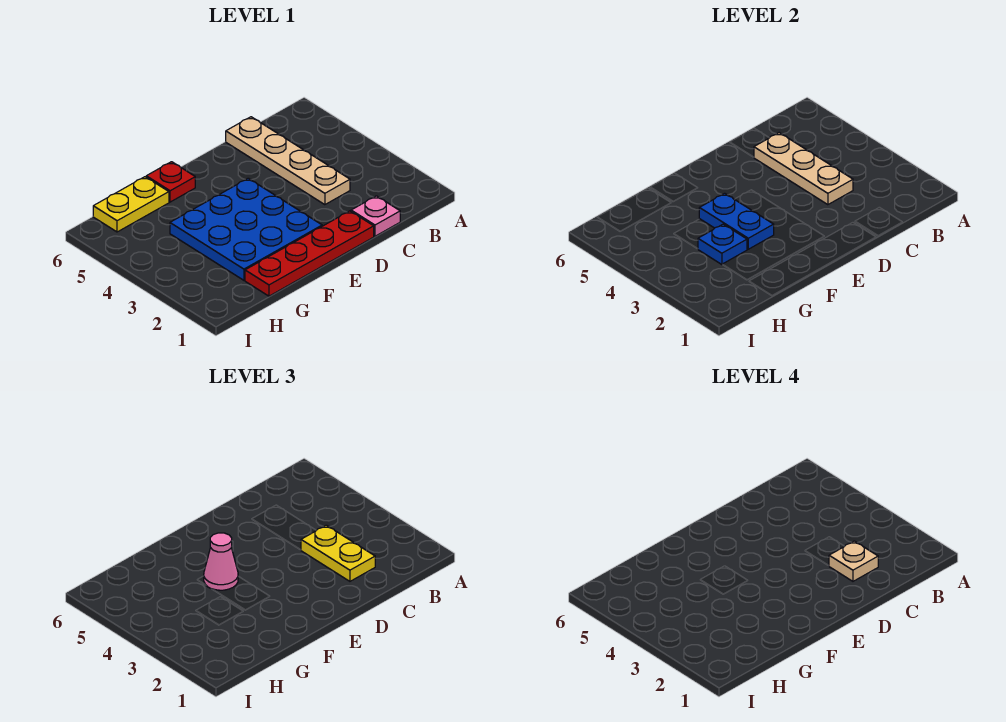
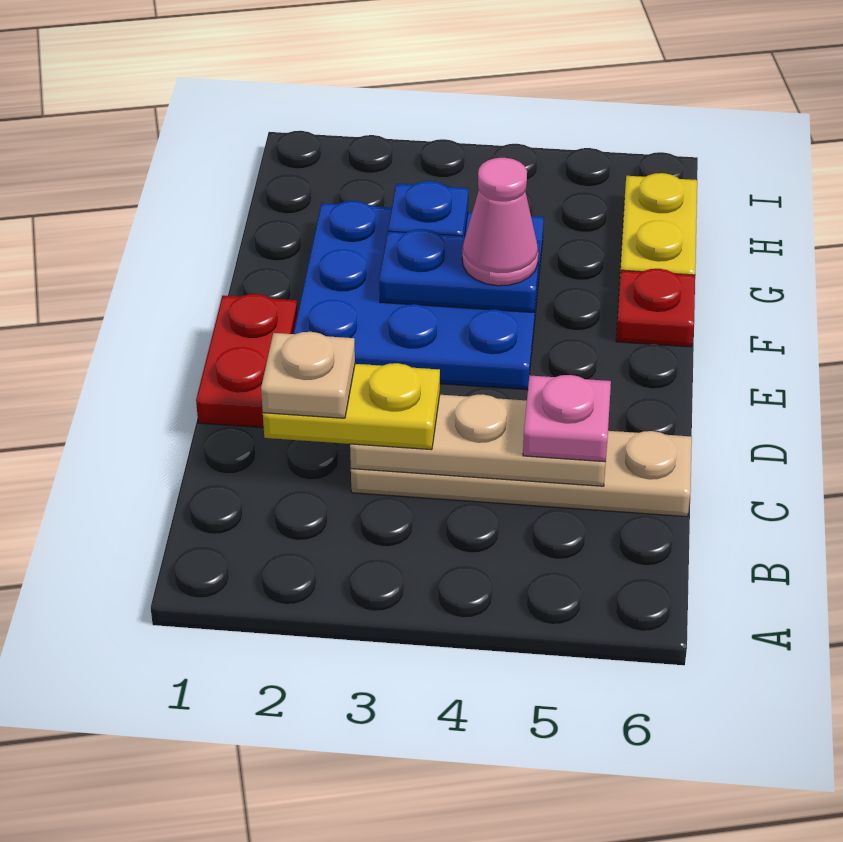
pink plate C1 level 1 -> pink plate C5 level 3
red plate D1:G1 level 1 -> red plate D1:E1 level 1

